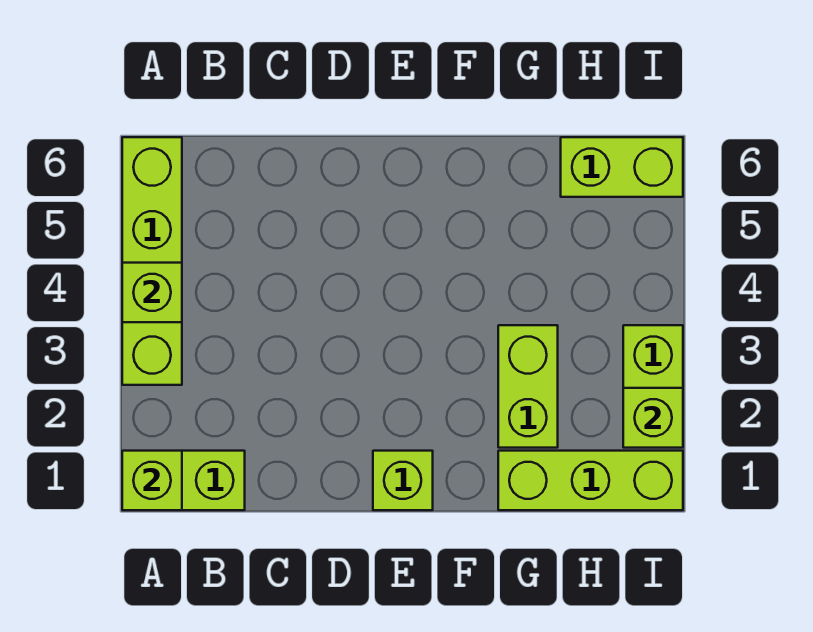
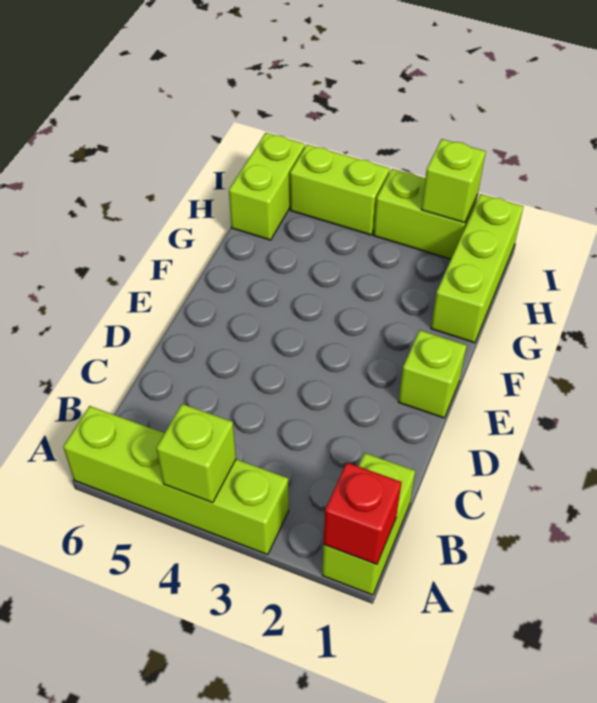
lime brick A1 level 2 -> red brick A1 level 2
lime brick G2:G3 level 1 -> lime brick I4:I5 level 1

